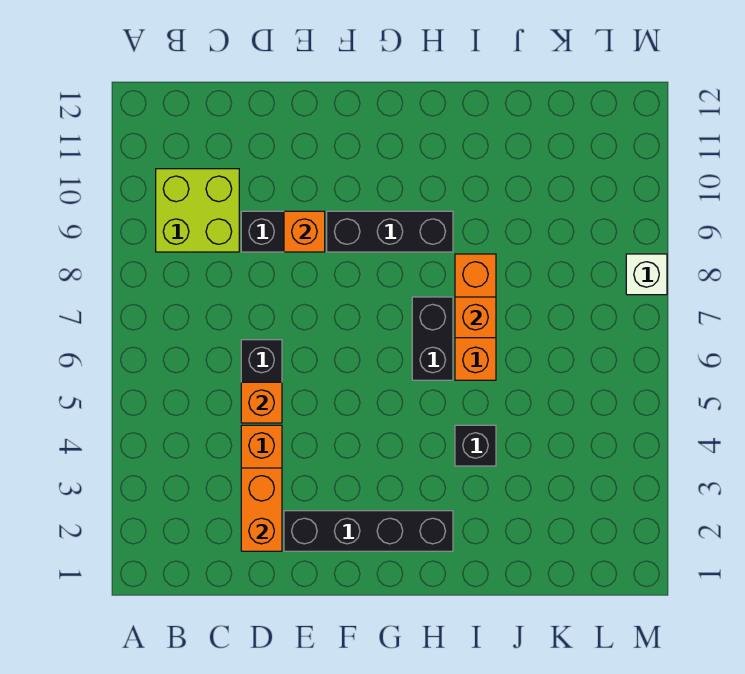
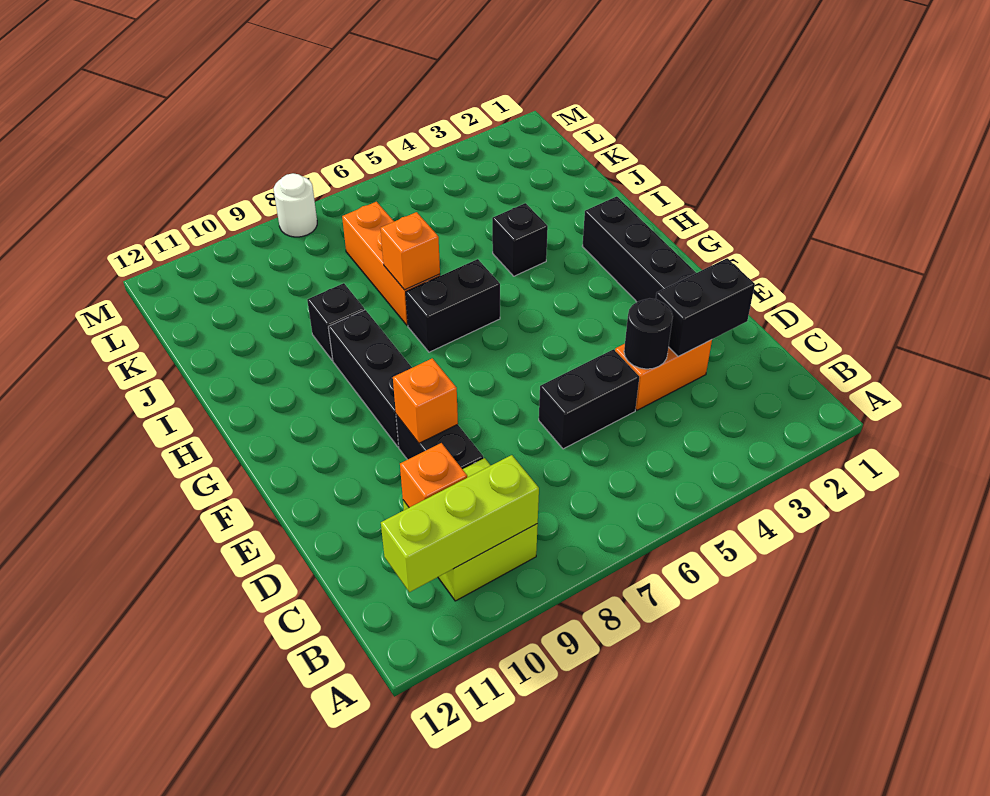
none -> lime brick B9:B11 level 2
orange brick D2:D3 level 2 -> black brick D2:D3 level 2
none -> black round brick D4 level 2
orange brick D5 level 2 -> orange brick C10 level 2
orange brick I6:I8 level 1 -> orange brick I7:K7 level 1
none -> black brick I9 level 1
white brick M8 level 1 -> white round brick M8 level 1

